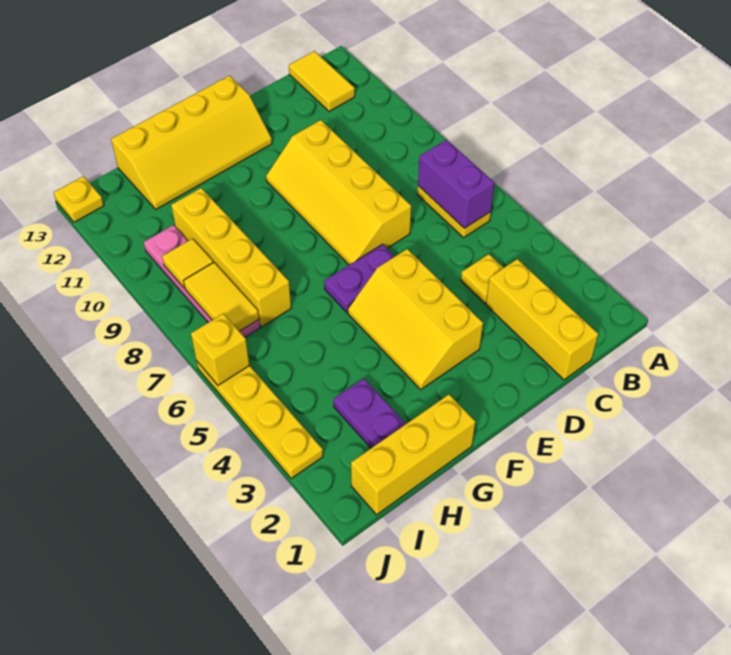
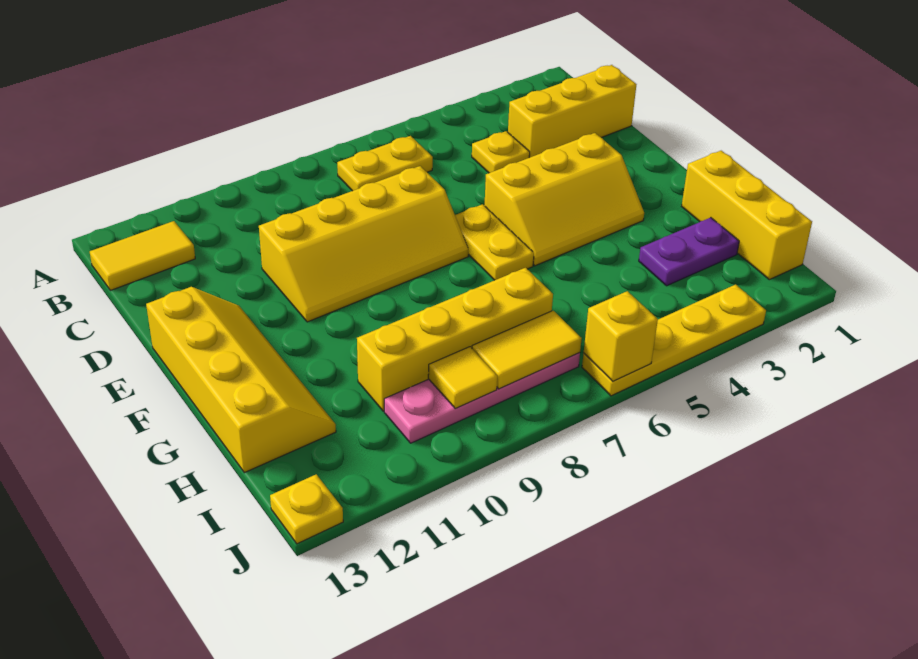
purple brick B6:B7 level 2 -> none
purple plate E6:F6 level 1 -> yellow plate E6:F6 level 1

